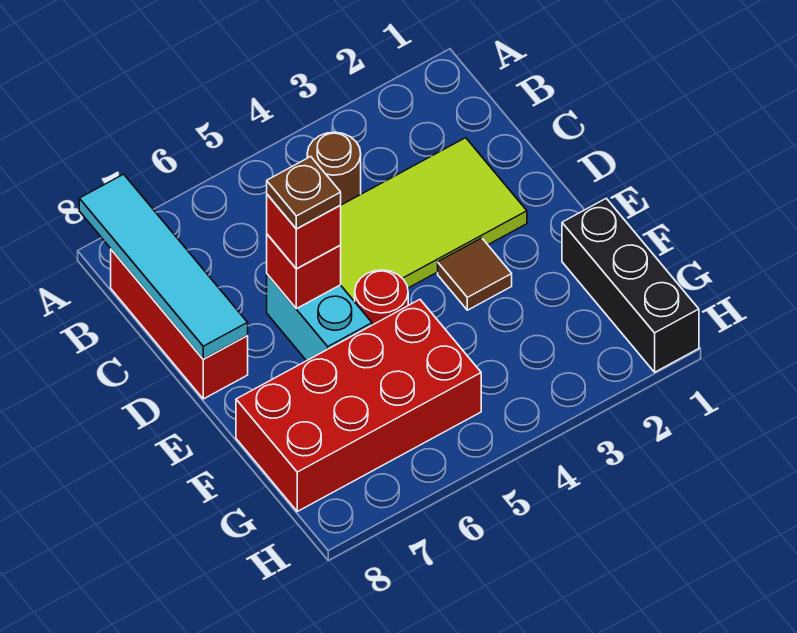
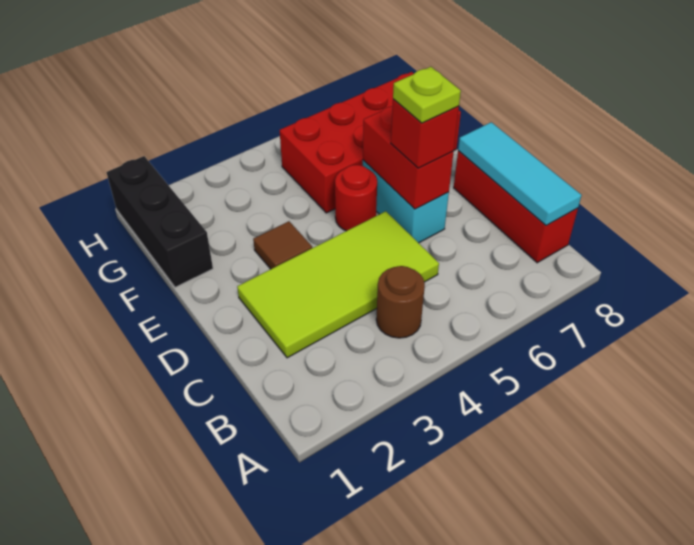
cyan tile A8:D8 level 2 -> cyan tile B8:D8 level 2
red brick D6 level 2 -> red brick D6:E6 level 2
brown plate D6 level 4 -> lime plate D6 level 4

